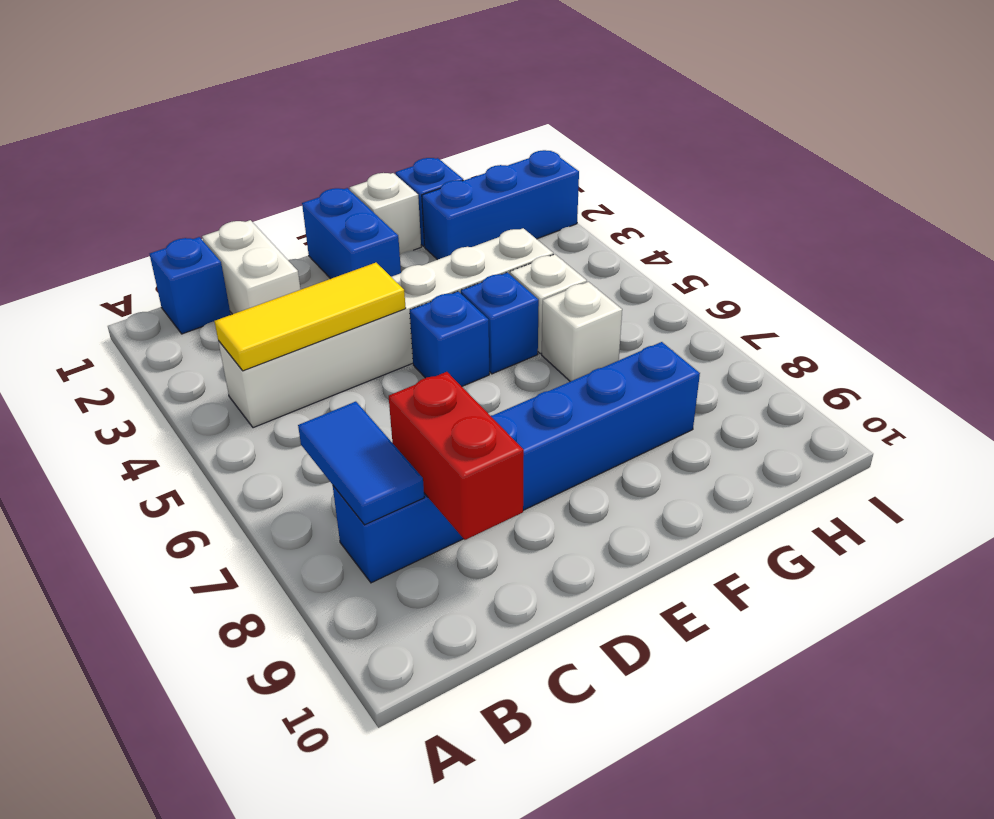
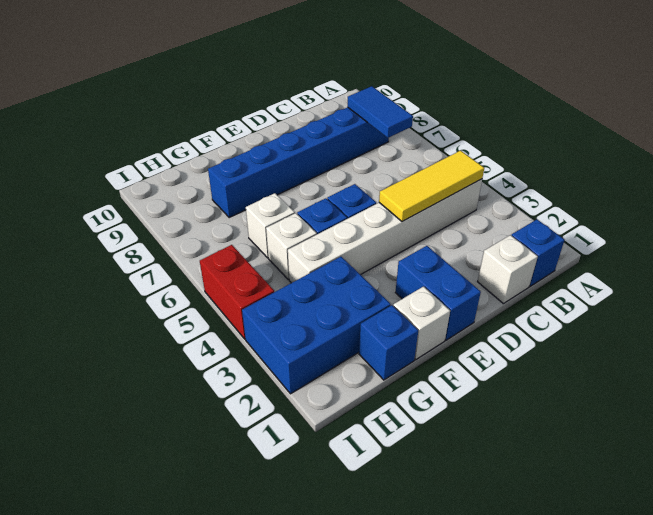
white brick C1:C2 level 1 -> white brick C1 level 1
red brick C8:C9 level 2 -> red brick I4:I5 level 1
blue brick G2:I2 level 1 -> blue brick G2:I3 level 1

